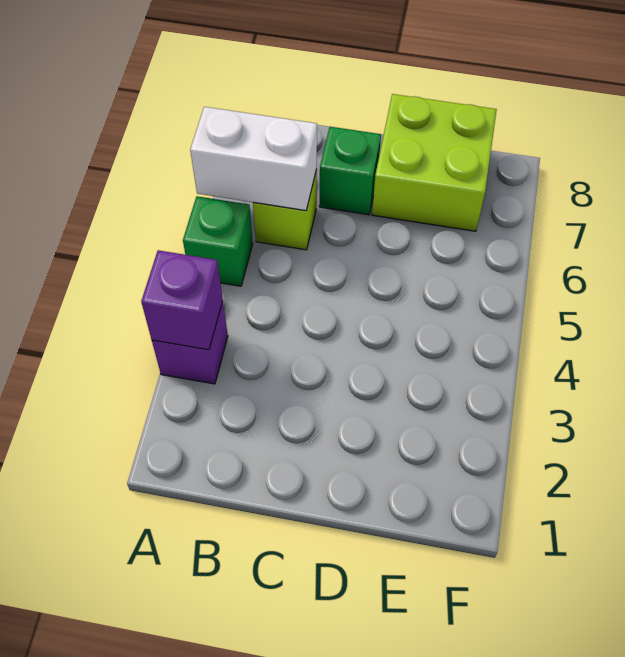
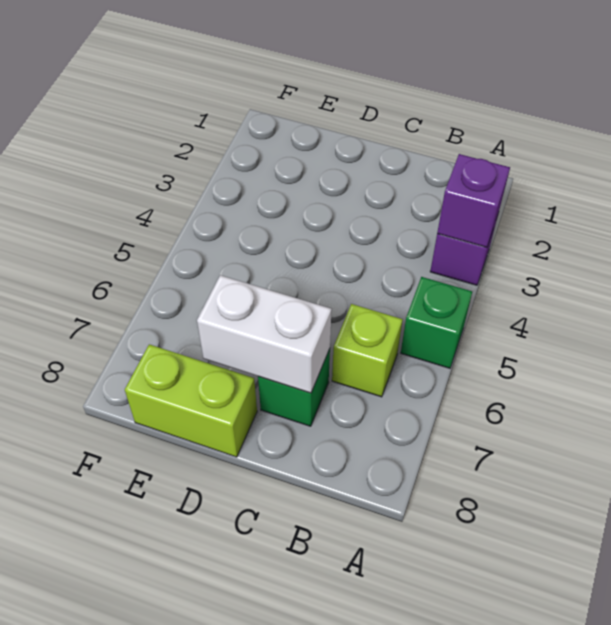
white brick A6:B6 level 2 -> white brick C7:D7 level 2
lime brick D7:E8 level 1 -> lime brick D8:E8 level 1

